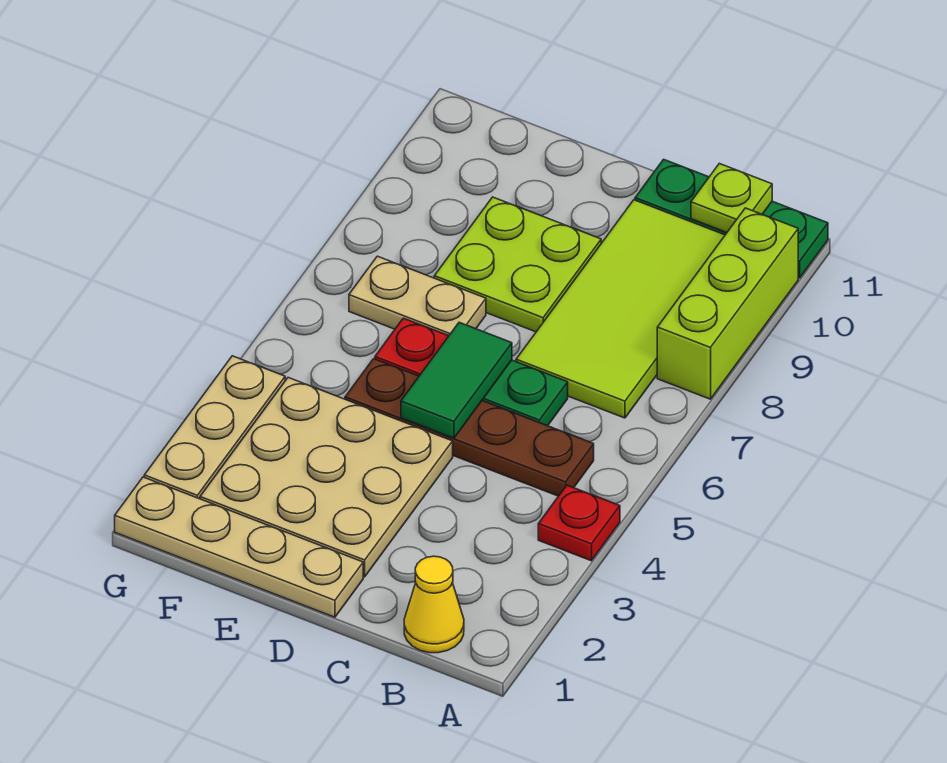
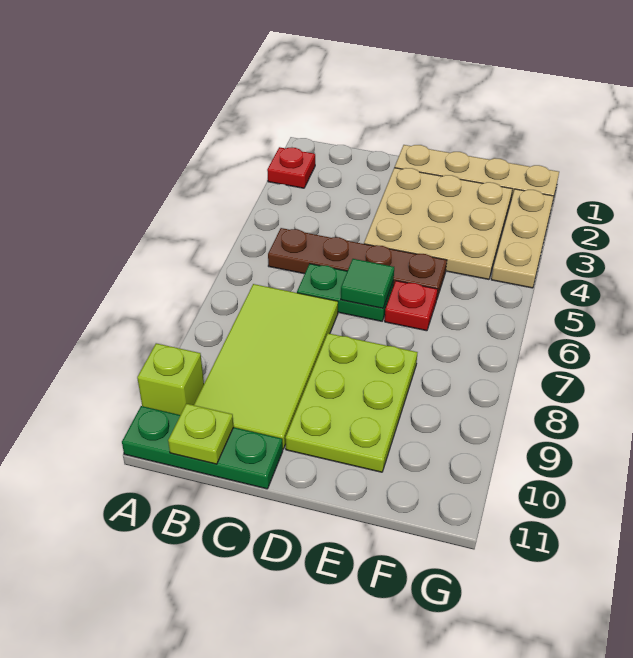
red plate A4 level 1 -> red plate A2 level 1
lime brick A8:A10 level 1 -> lime brick A10 level 1
yellow cone B1 level 1 -> none
green tile D5:D6 level 2 -> green tile D6 level 2
lime plate D8:E9 level 1 -> lime plate D8:E10 level 1
tan plate E7:F7 level 1 -> none

